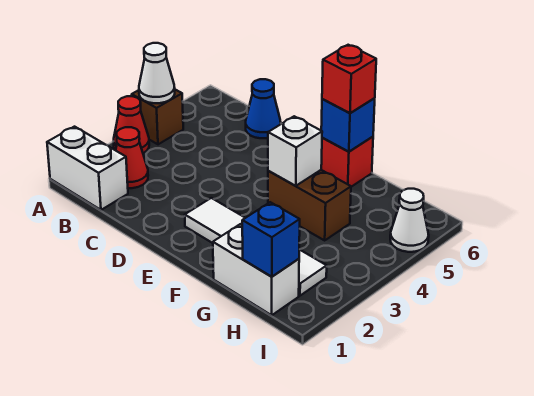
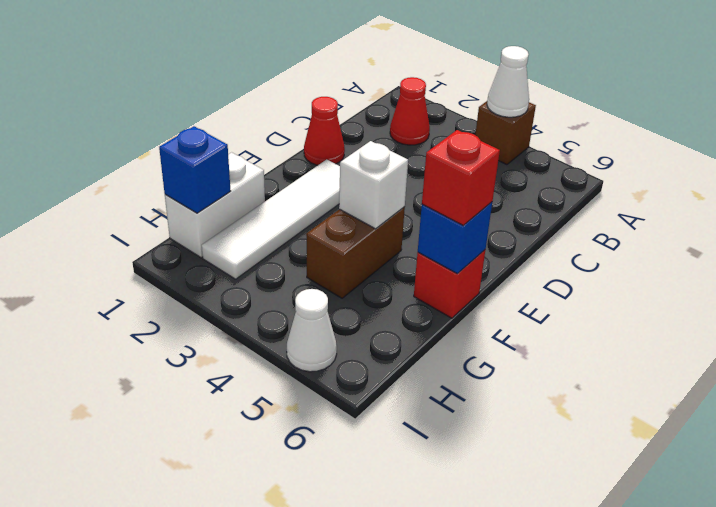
white brick A1:B1 level 1 -> none
red cone A3 level 1 -> red cone D1 level 1
blue cone C6 level 1 -> none

